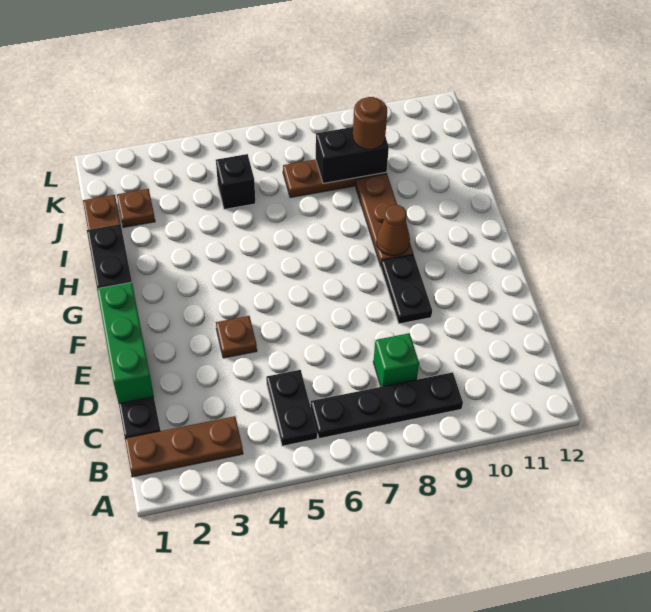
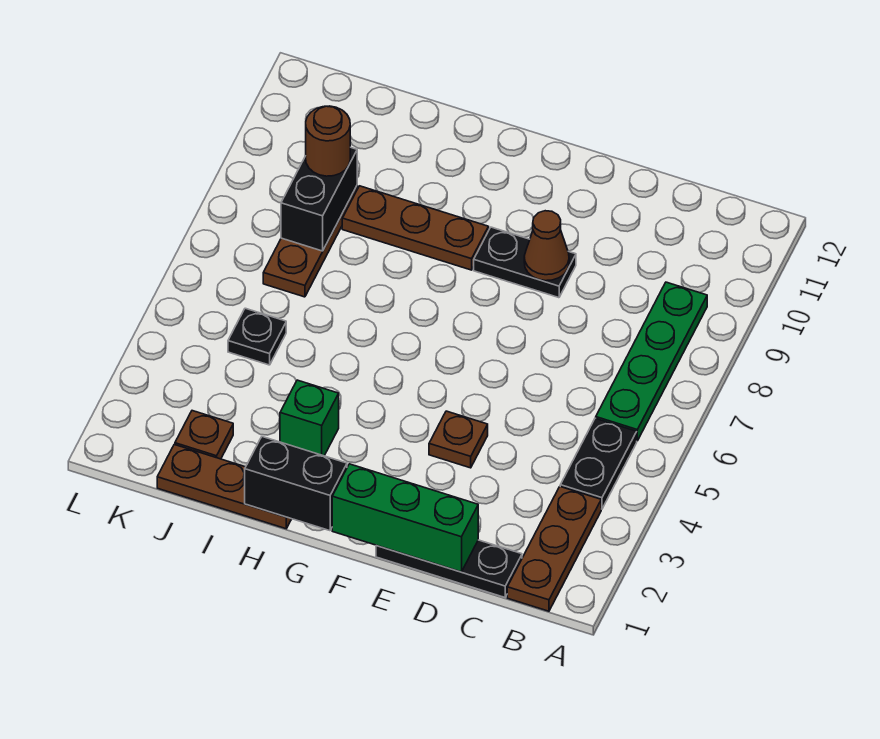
black plate B5:C5 level 1 -> black plate B4:B5 level 1
black plate B6:B9 level 1 -> green plate B6:B9 level 1
green brick C8 level 1 -> green brick H3 level 1
brown cone G9 level 2 -> brown cone E9 level 2
black brick J5 level 1 -> black plate J5 level 1

